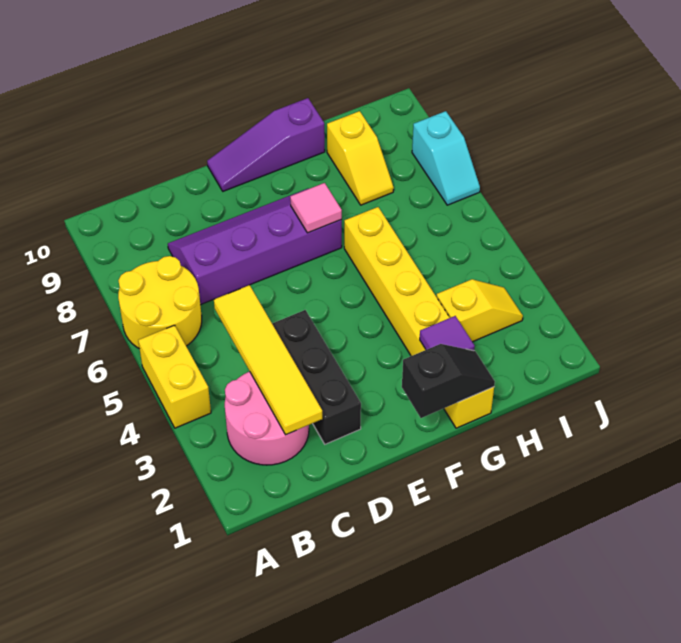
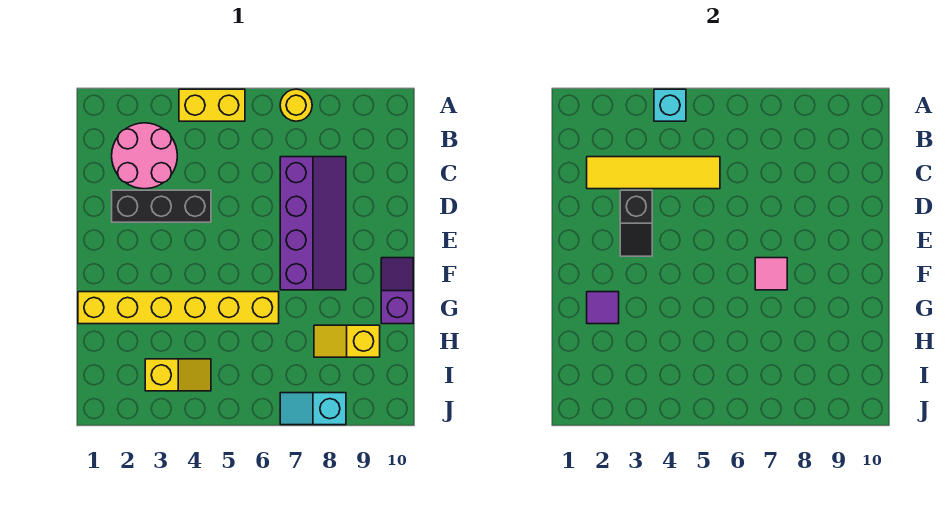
none -> cyan brick A4 level 2
yellow round brick A6:B7 level 1 -> yellow round brick A7 level 1
purple slope E10:G10 level 1 top G -> purple slope F10:G10 level 1 top G
black slope F1:G1 level 2 top F -> black slope D3:E3 level 2 top D
yellow slope H3:I3 level 1 top H -> yellow slope I3:I4 level 1 top 3

